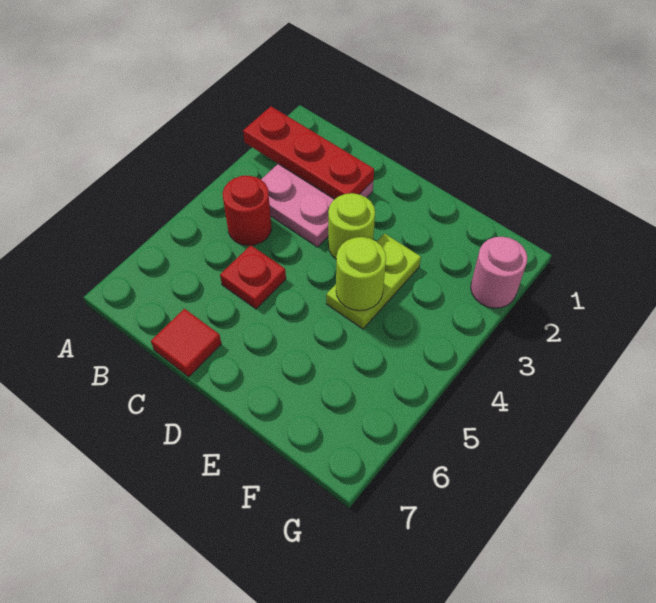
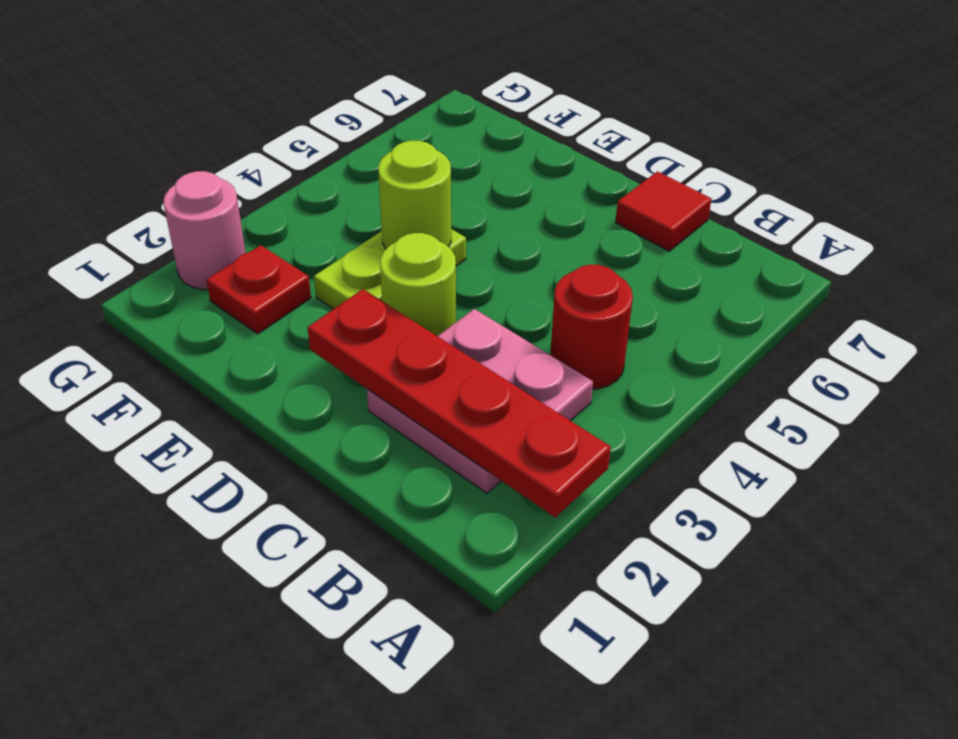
red plate A2:C2 level 2 -> red plate A2:D2 level 2
red plate C5 level 1 -> red plate F2 level 1

